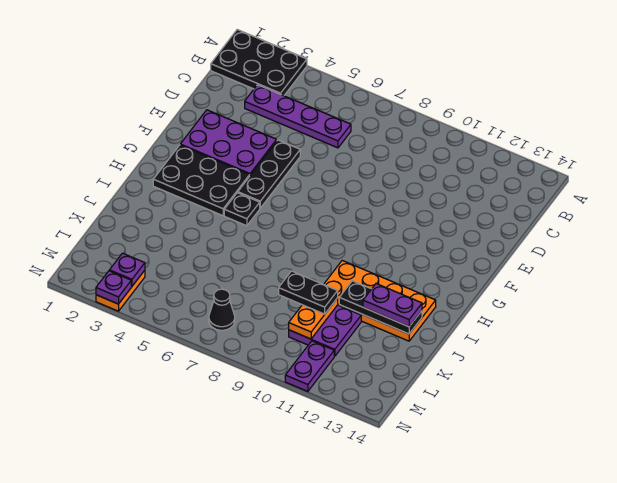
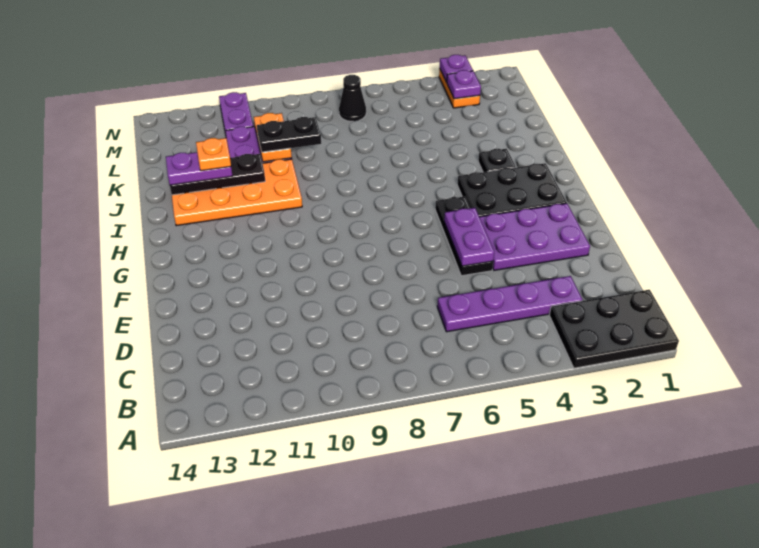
none -> purple plate E5:F5 level 2
black plate H5 level 1 -> black plate I3 level 1
none -> orange plate J12 level 4

